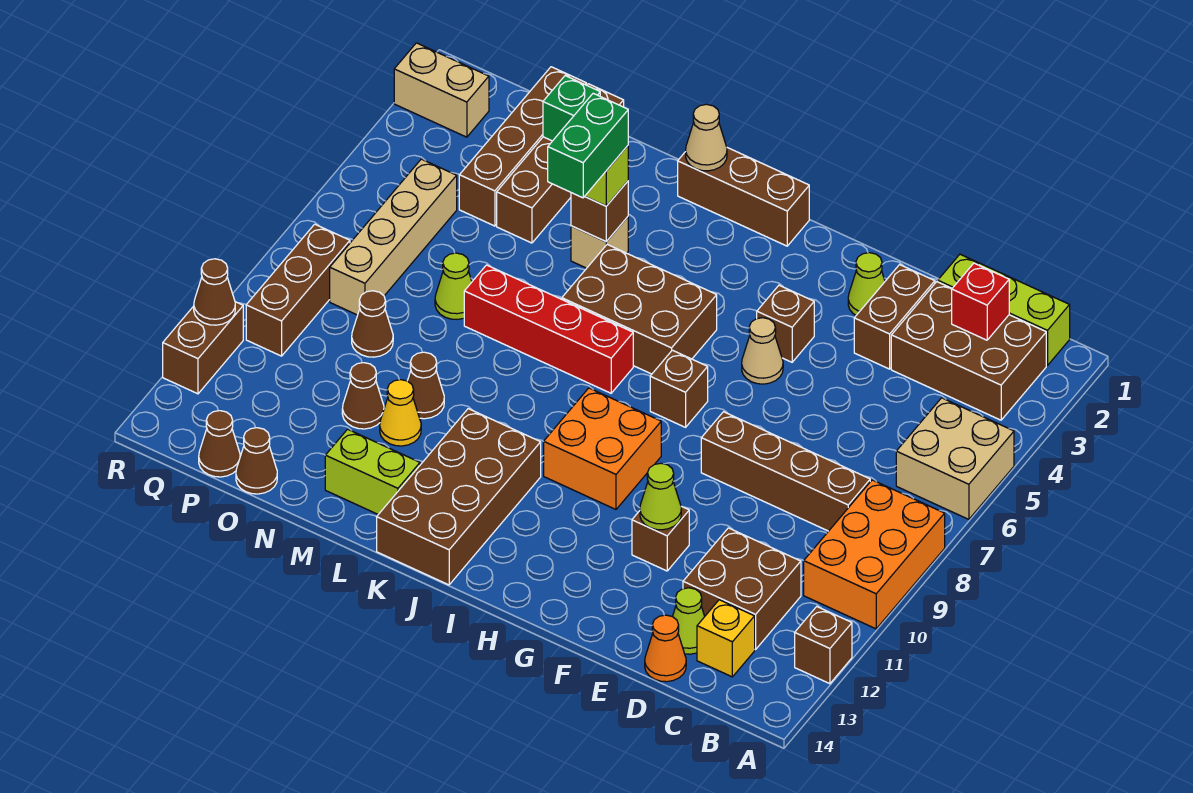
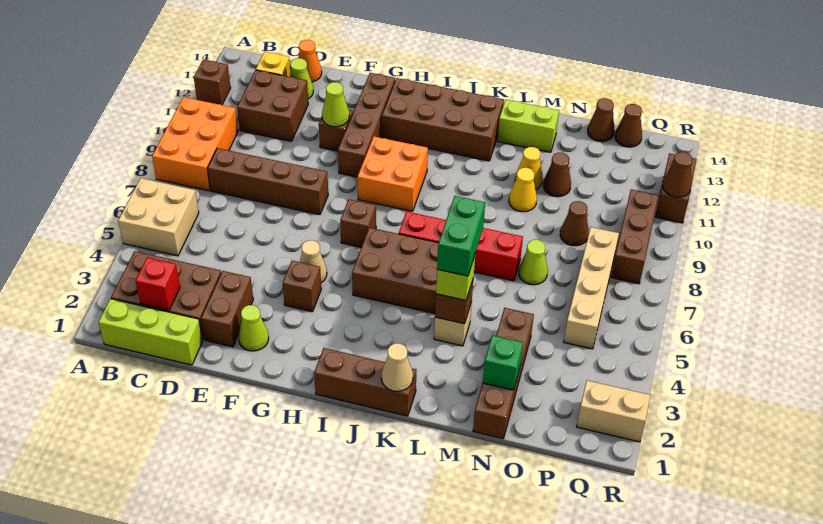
brown brick J11:K14 level 1 -> brown brick H12:K13 level 1
brown cone M10 level 1 -> yellow cone M10 level 1
brown brick O1:O4 level 1 -> brown brick G10:G13 level 1

